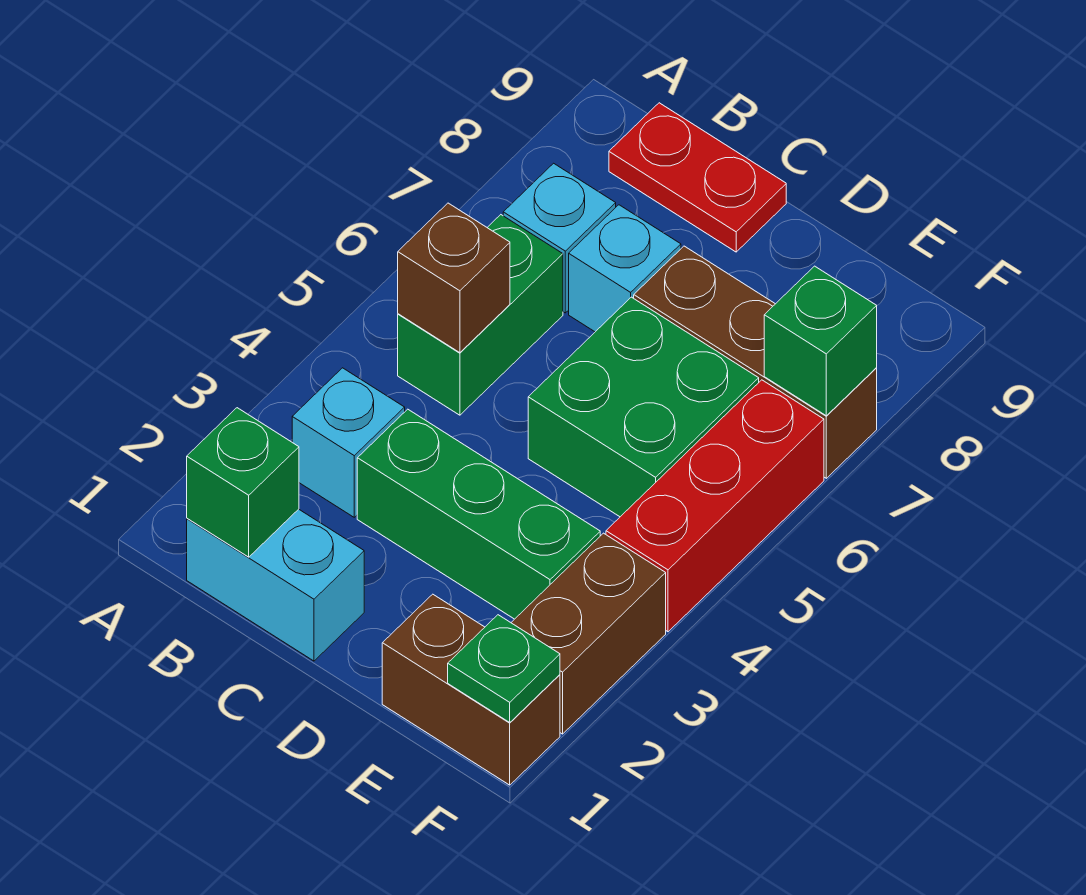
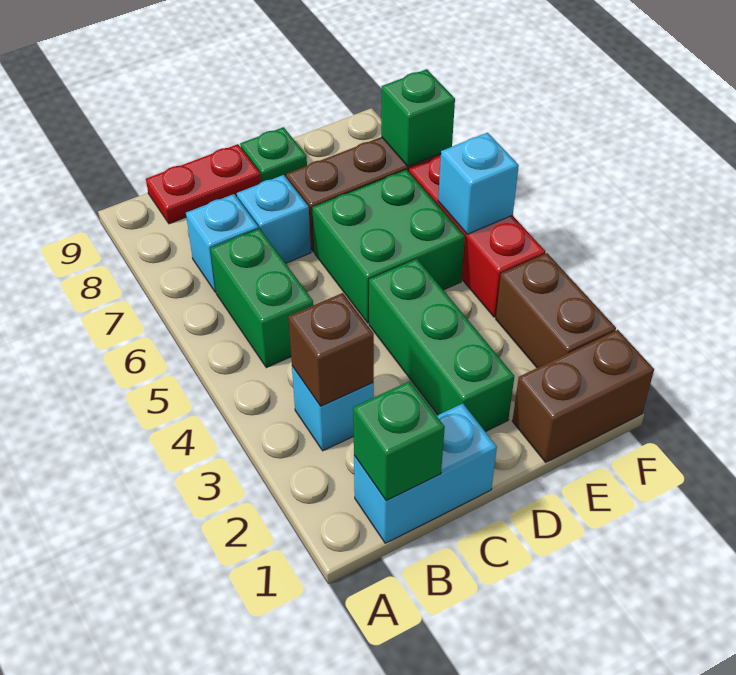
brown brick B5 level 2 -> brown brick B3 level 2
green brick C3:E3 level 1 -> green brick D2:D4 level 1
green plate F1 level 2 -> green plate D9 level 1
none -> cyan brick F5 level 2

